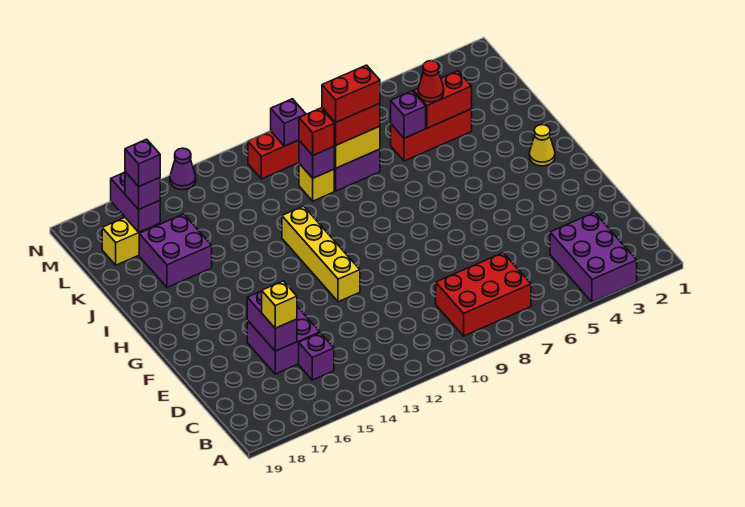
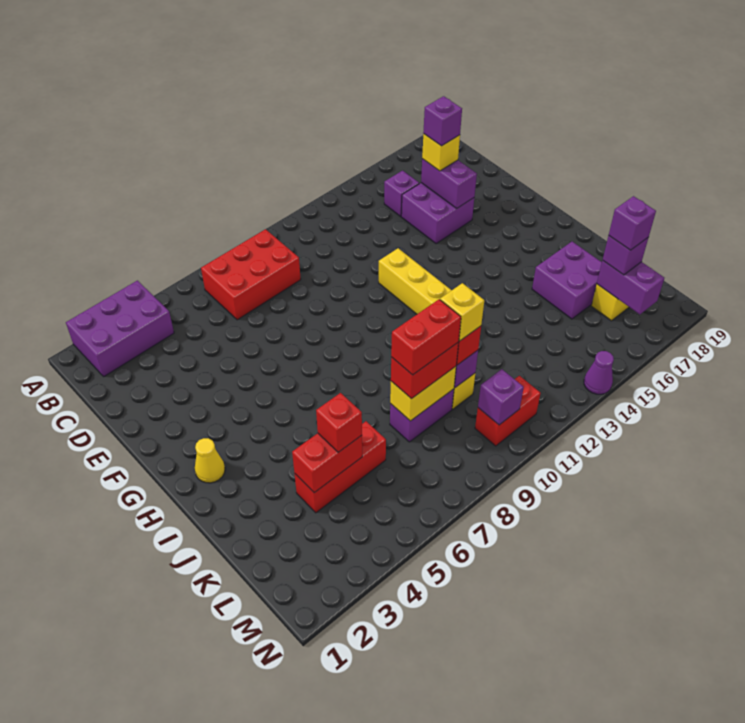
purple brick A3:C4 level 1 -> purple brick A2:B4 level 1
red cone K5 level 3 -> red brick K5 level 3
purple brick K6 level 2 -> purple brick D16 level 4
none -> yellow brick K10 level 4

